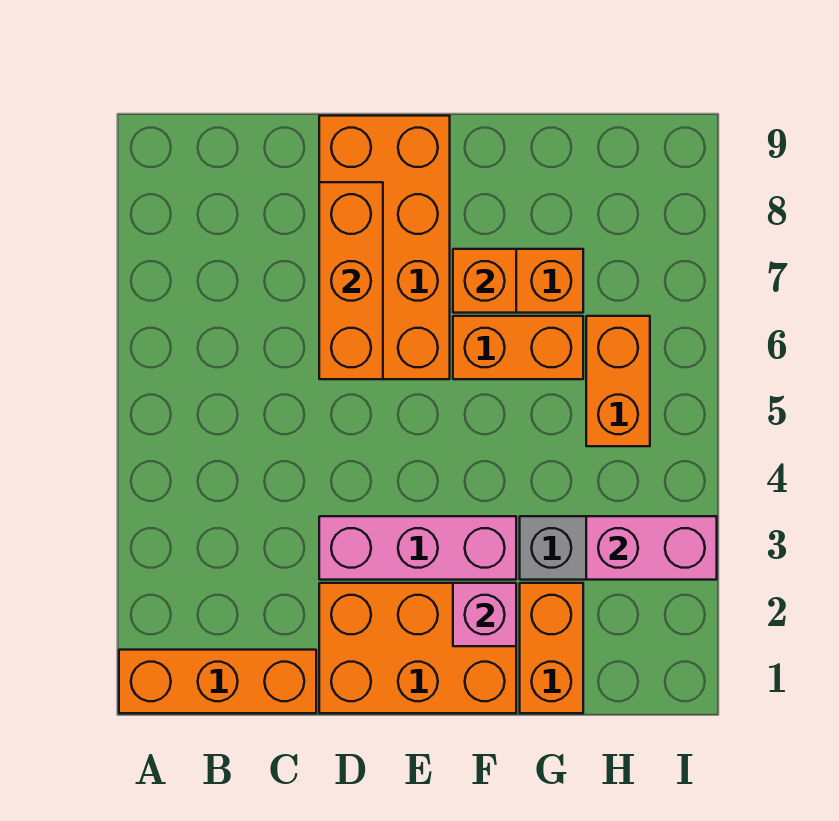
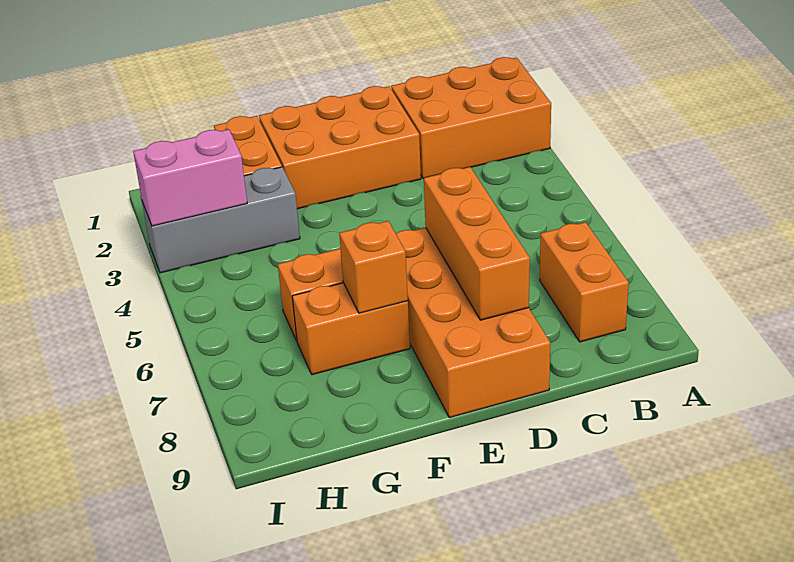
orange brick A1:C1 level 1 -> orange brick A1:C2 level 1
pink brick D3:F3 level 1 -> none
pink brick F2 level 2 -> none
orange brick H5:H6 level 1 -> orange brick B7:B8 level 1

